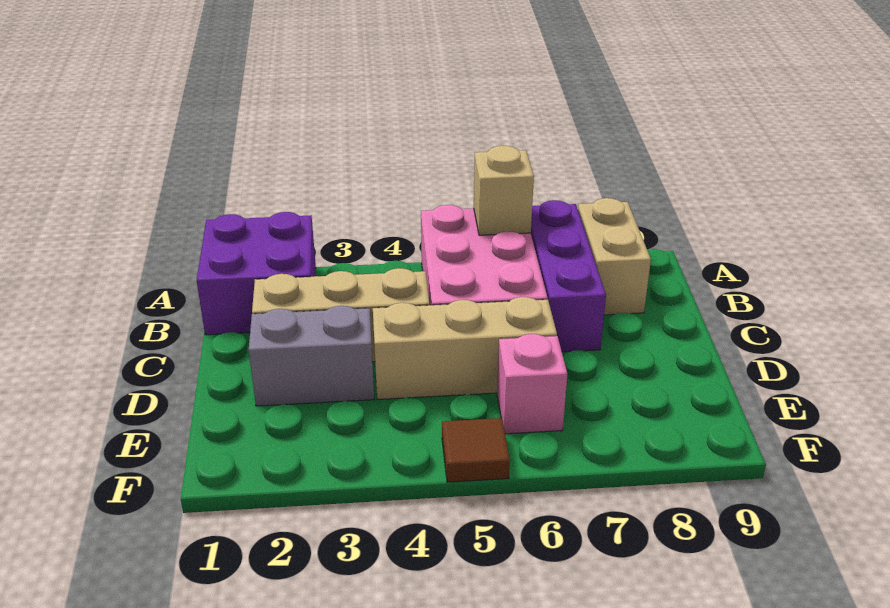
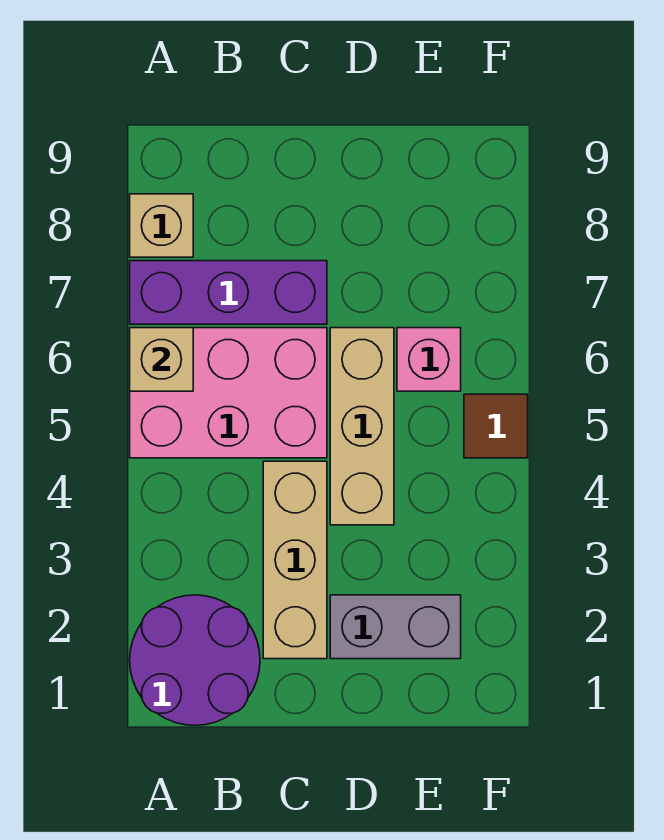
purple brick A1:B2 level 1 -> purple round brick A1:B2 level 1
tan brick A8:B8 level 1 -> tan brick A8 level 1
grey brick D2:D3 level 1 -> grey brick D2:E2 level 1

